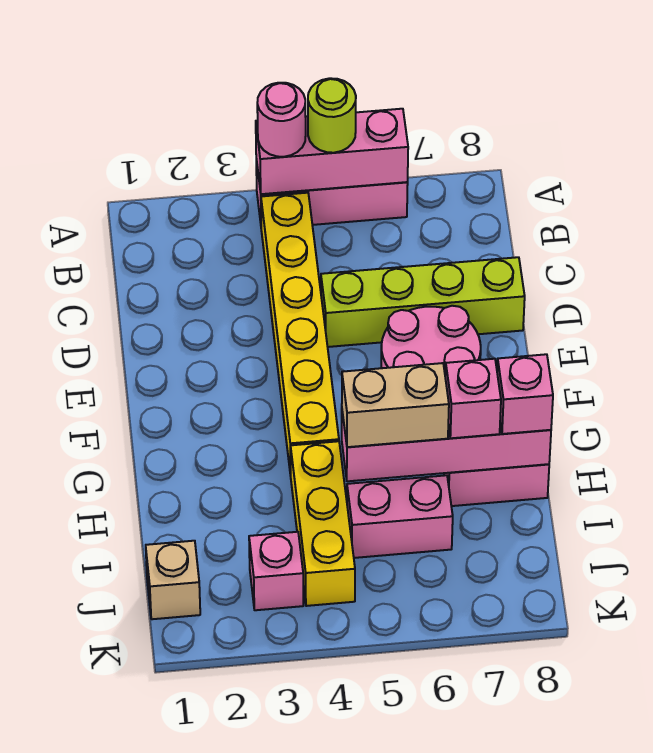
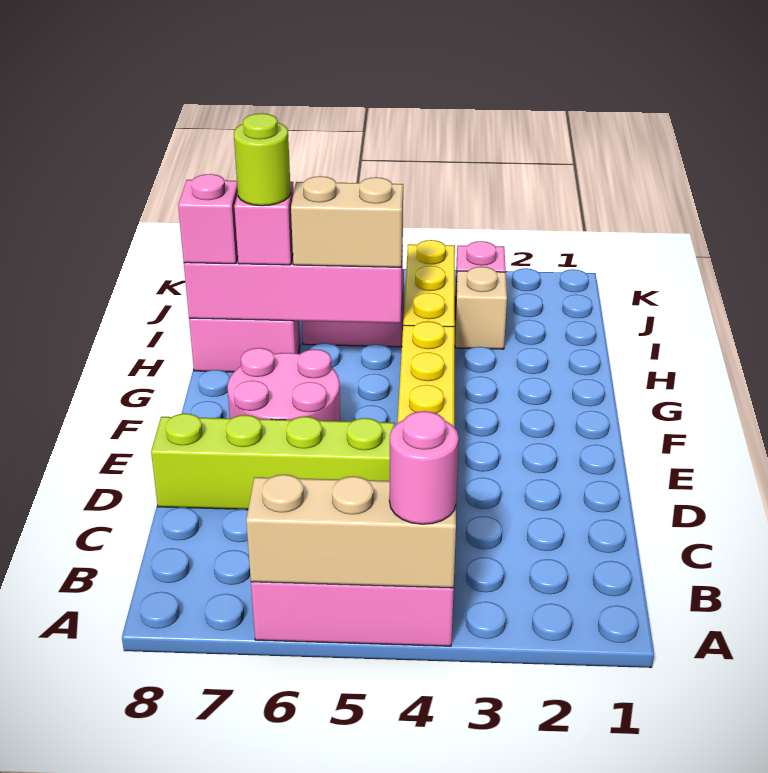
pink brick A4:A6 level 2 -> tan brick A4:A6 level 2
lime round brick A5 level 3 -> lime round brick H7 level 4
tan brick J1 level 1 -> tan brick I3 level 1

